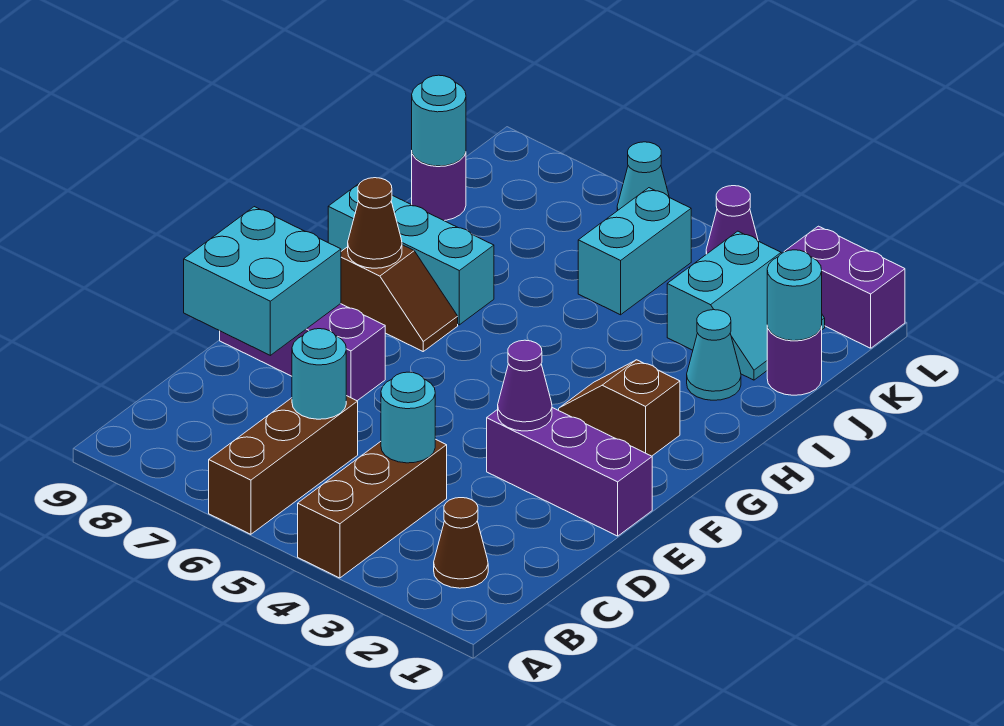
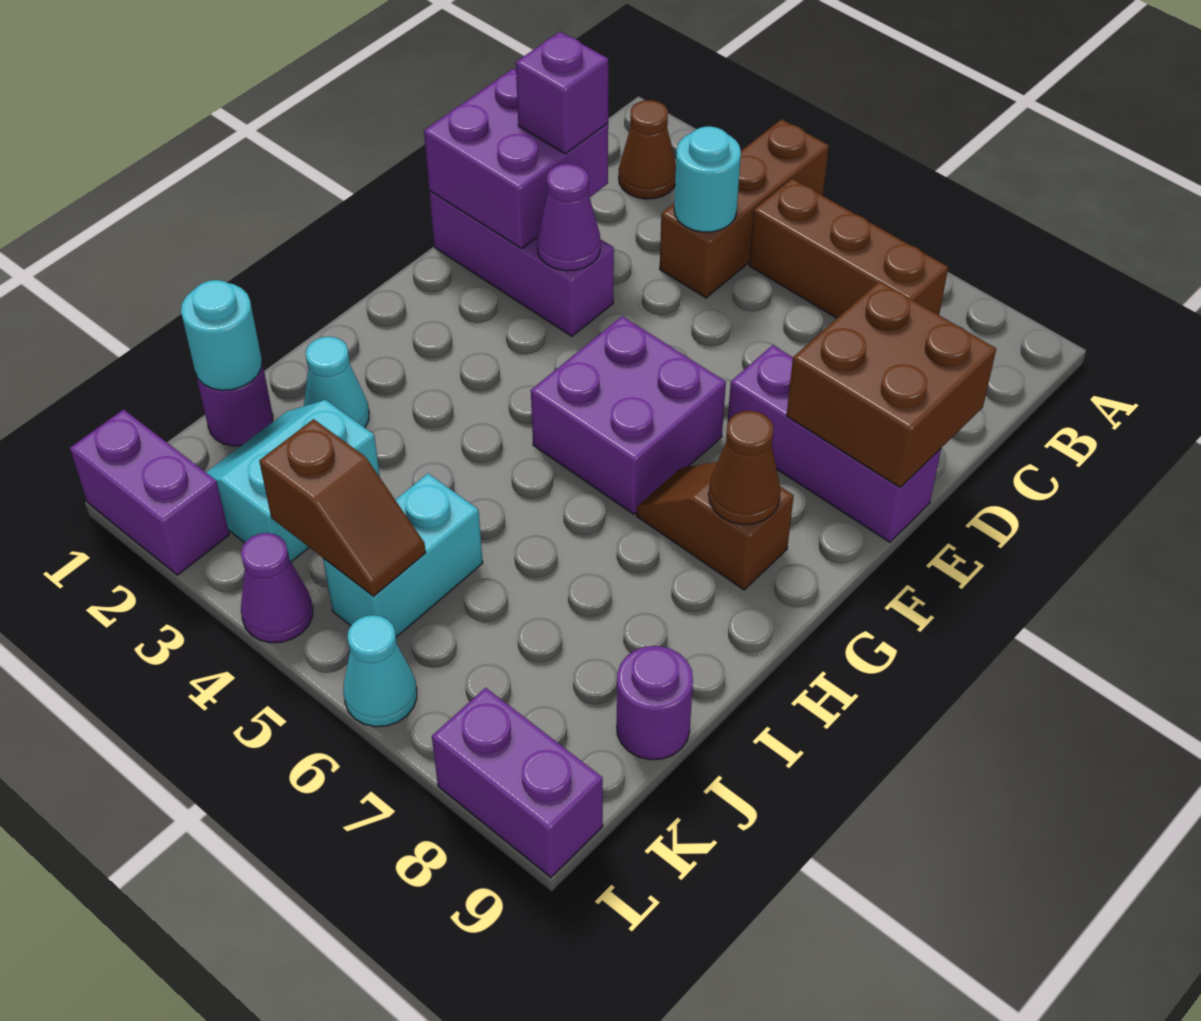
brown brick A6:C6 level 1 -> brown brick B5:B7 level 1
cyan round brick C6 level 2 -> none
none -> purple brick D1:E2 level 2
none -> purple brick D2 level 3
cyan brick D8:E9 level 2 -> brown brick D8:E9 level 2
none -> purple brick F5:G6 level 1
brown slope G2:G3 level 1 top 2 -> brown slope K4:K5 level 2 top 4
cyan brick H7:H9 level 1 -> none
cyan round brick J9 level 2 -> none
none -> purple brick L8:L9 level 1

